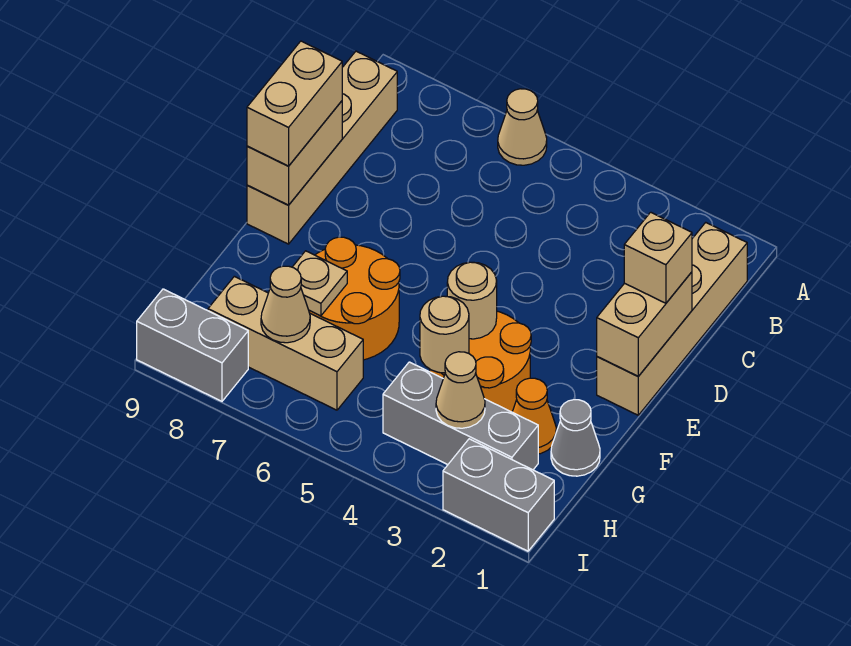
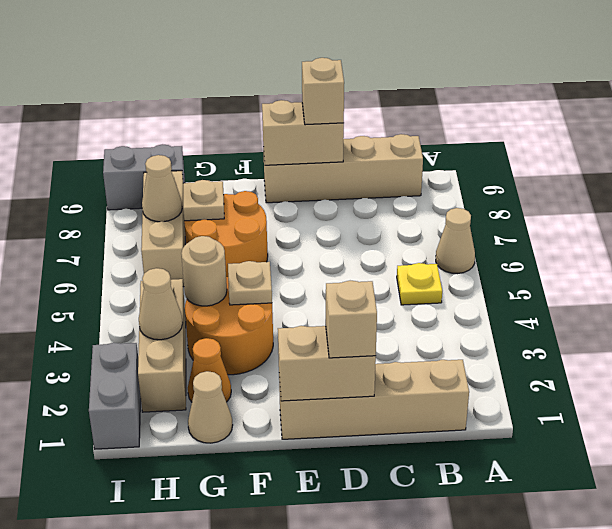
none -> yellow plate B5 level 1
tan brick D9:E9 level 3 -> tan brick D9 level 3
tan round brick F4 level 2 -> tan plate F4 level 2
grey cone G1 level 1 -> tan cone G1 level 1
grey brick H2:H4 level 1 -> tan brick H2:H4 level 1
grey brick I8:I9 level 1 -> grey brick H9:I9 level 1

